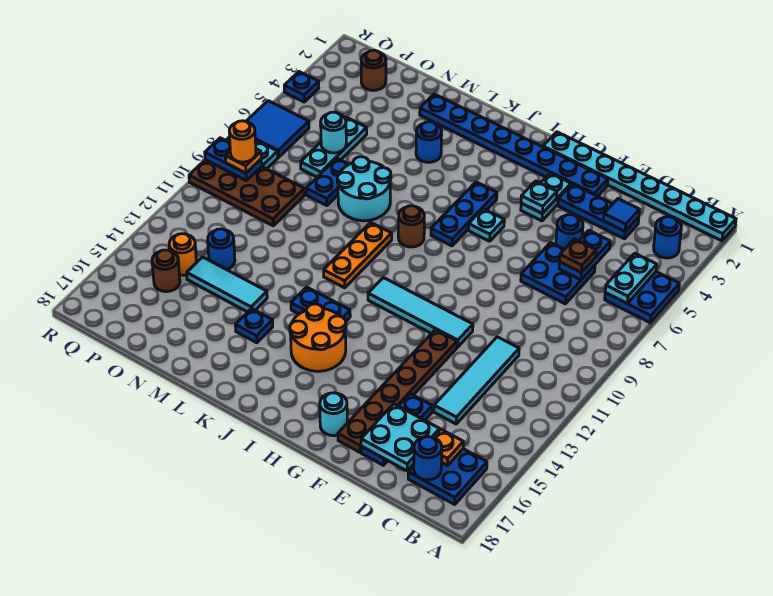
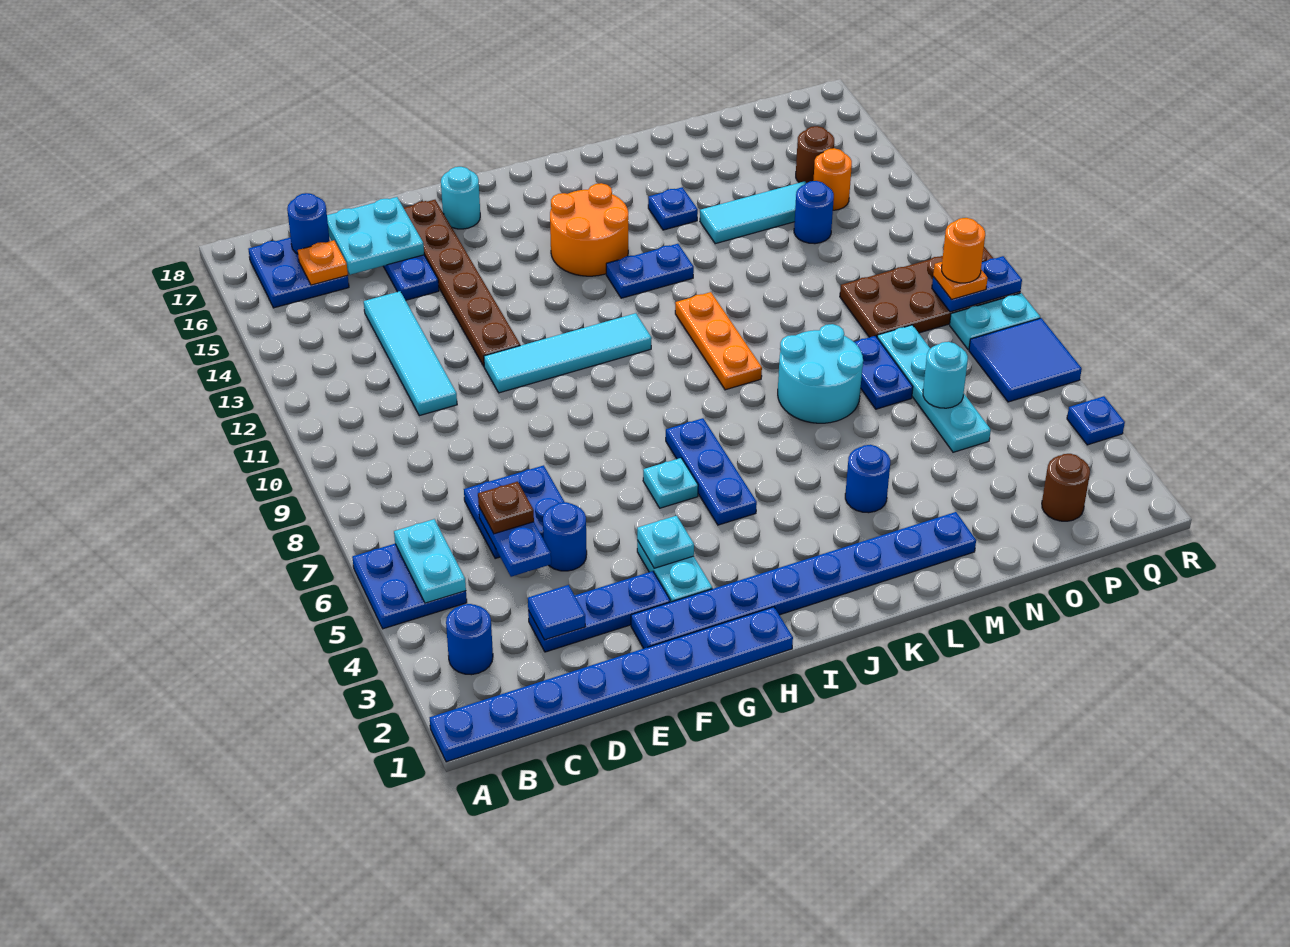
cyan plate A1:H1 level 1 -> blue plate A1:H1 level 1
brown round brick J8 level 1 -> none
cyan plate O5:O7 level 1 -> cyan plate O5:O8 level 1

